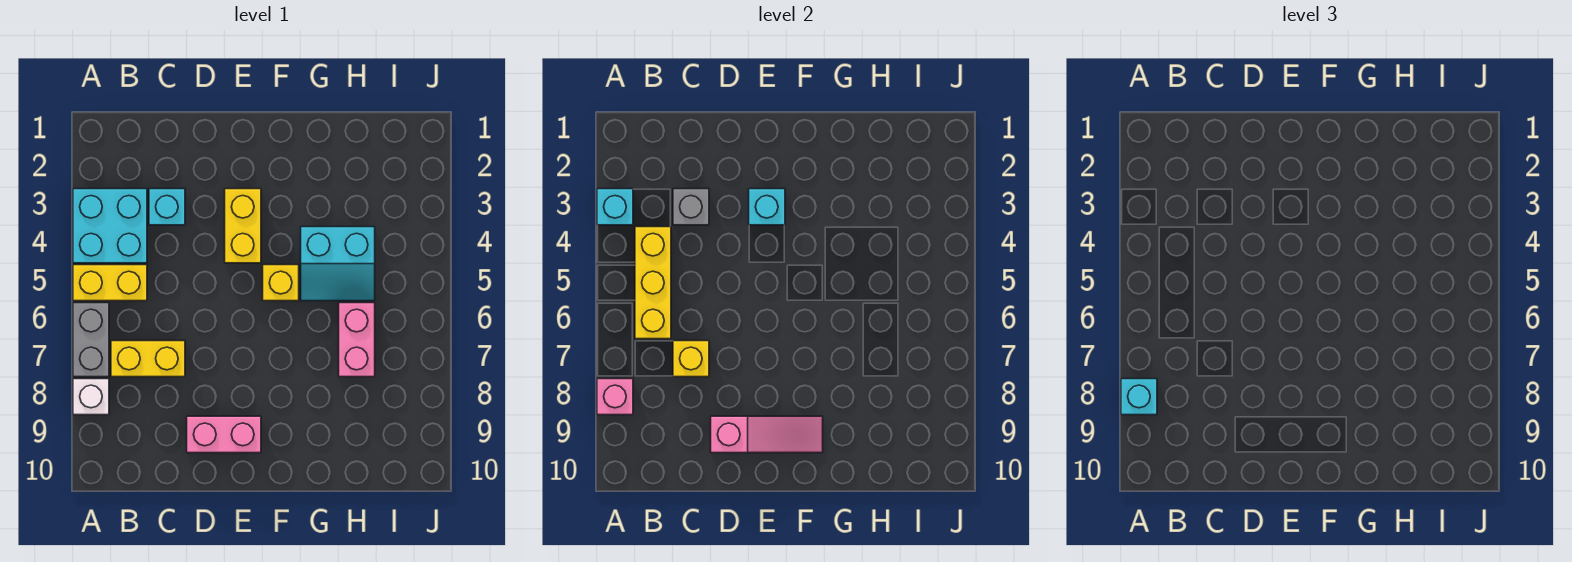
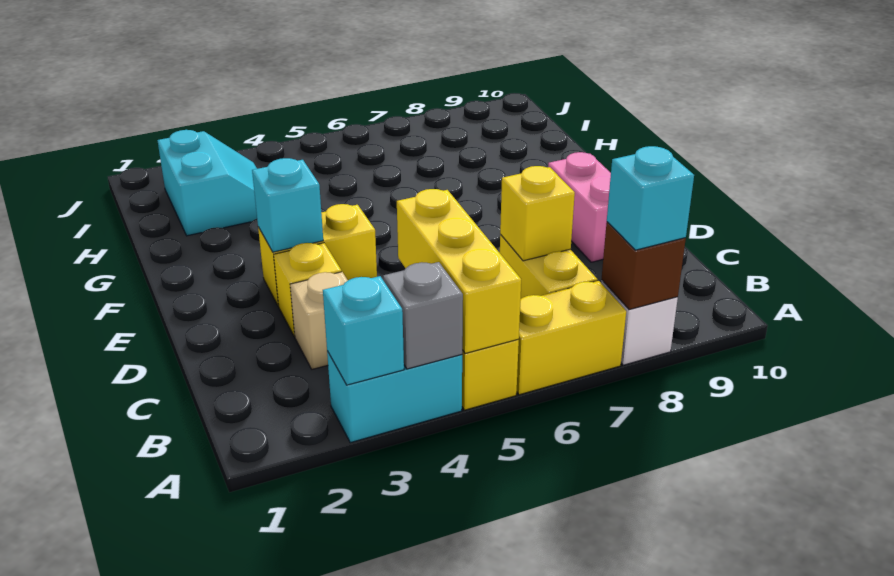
cyan brick A3:B4 level 1 -> cyan brick A3:A4 level 1
grey brick A6:A7 level 1 -> yellow brick A6:A7 level 1
pink brick A8 level 2 -> brown brick A8 level 2
yellow brick B4:B6 level 2 -> yellow brick A5:C5 level 2
cyan brick C3 level 1 -> tan brick C3 level 1
grey brick C3 level 2 -> grey brick A4 level 2
pink slope D9:F9 level 2 top D -> none
yellow brick F5 level 1 -> yellow brick D3 level 1
cyan slope G4:H5 level 1 top 4 -> cyan slope H2:I3 level 1 top 2
pink brick H6:H7 level 1 -> none

